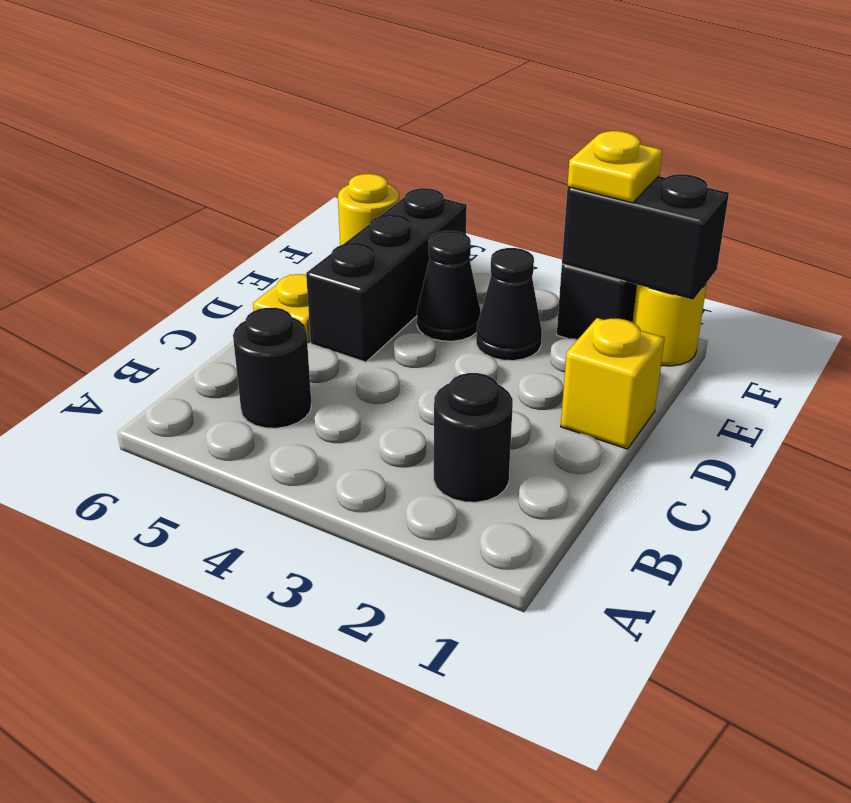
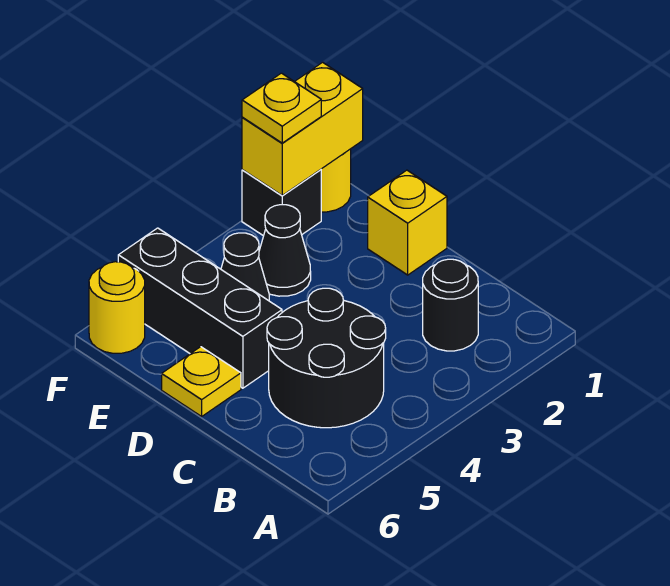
black round brick B5 level 1 -> black round brick B4:C5 level 1
black brick F1:F2 level 2 -> yellow brick F1:F2 level 2

